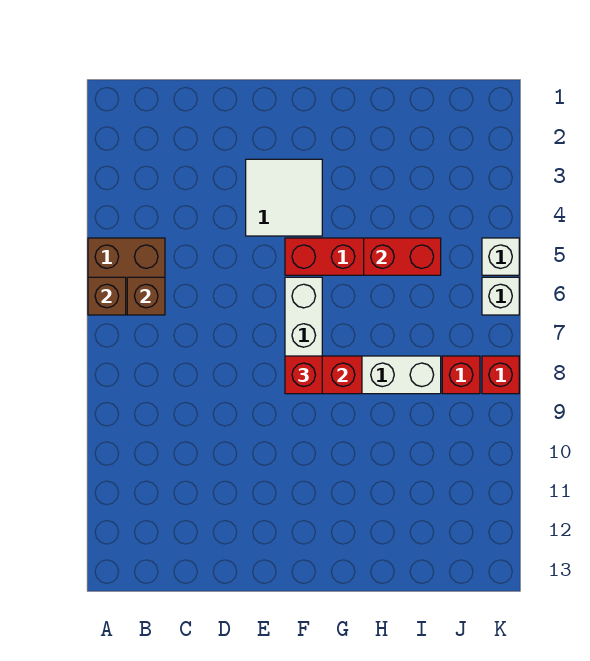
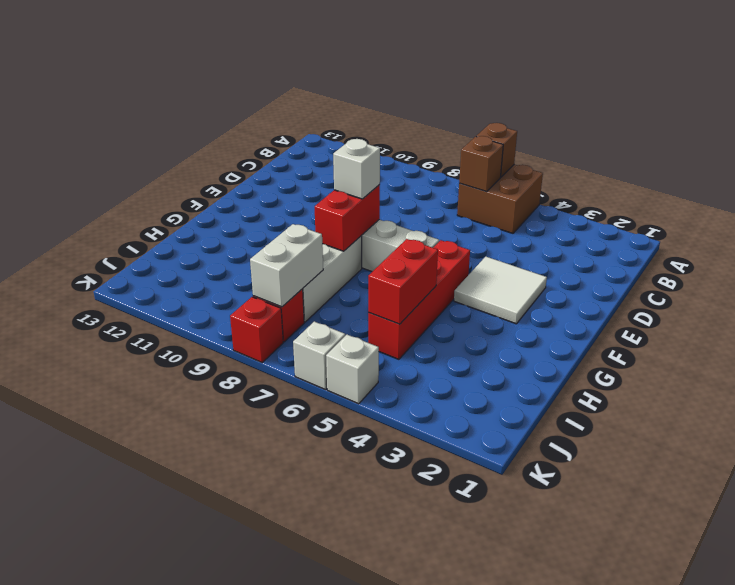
red brick F8 level 3 -> white brick F8 level 3
none -> white brick I8:J8 level 2

